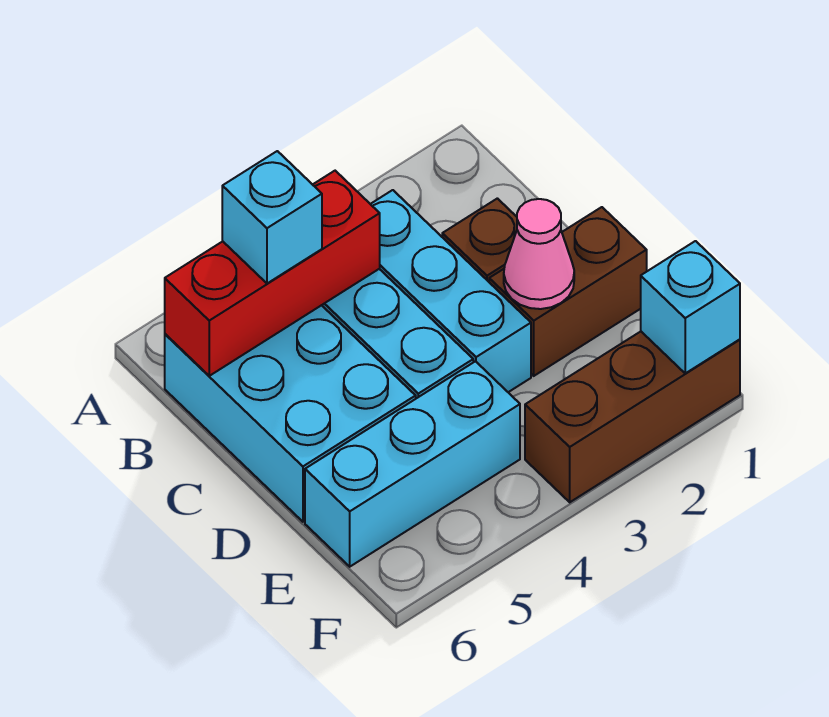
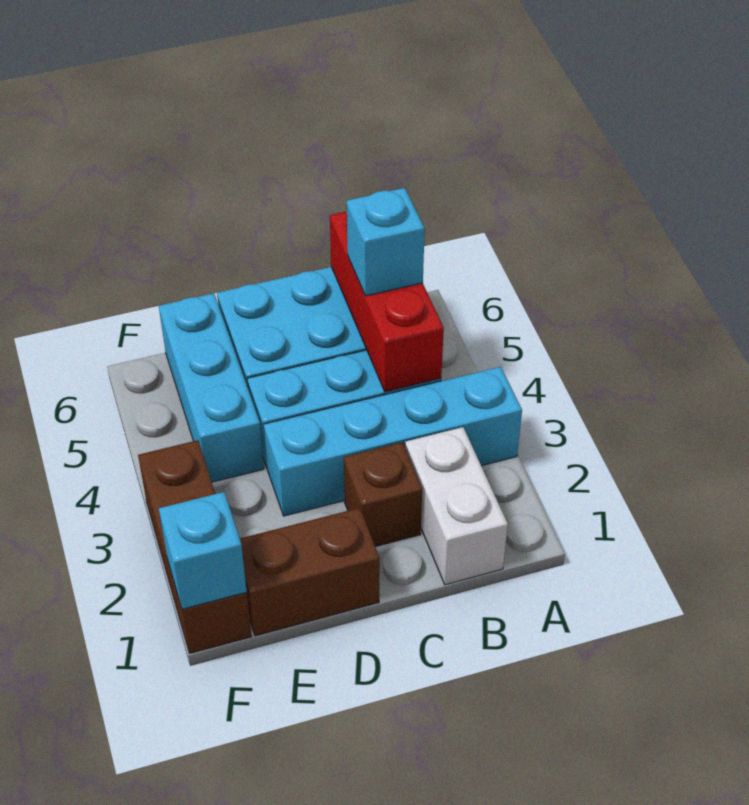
none -> white brick B1:B2 level 1
cyan brick B3:D3 level 1 -> cyan brick A3:D3 level 1
brown brick D1:D2 level 1 -> brown brick D1:E1 level 1
pink cone D2 level 2 -> none

